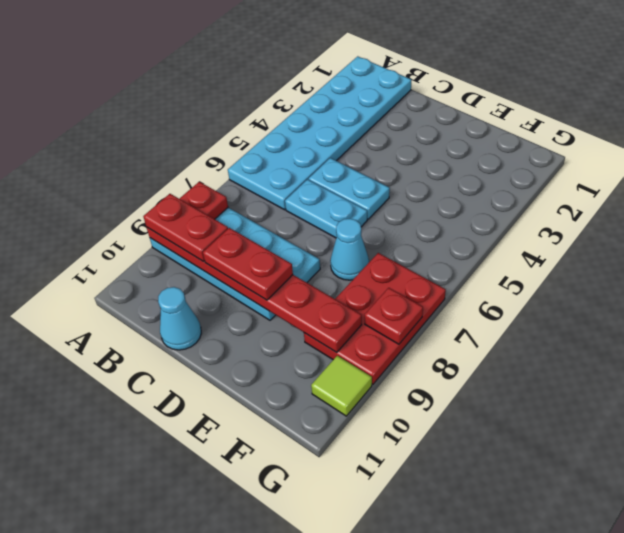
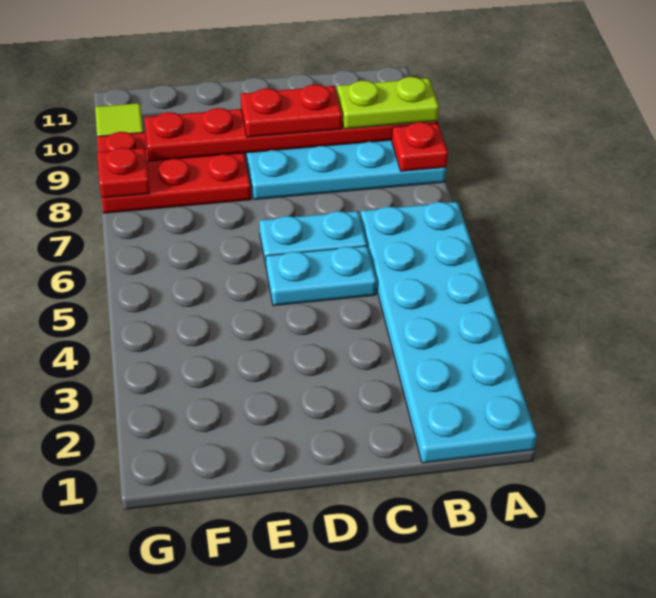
red plate A9:B9 level 3 -> lime plate A9:B9 level 3
cyan cone C11 level 1 -> none
cyan cone E7 level 1 -> none
red plate F7:G9 level 1 -> red plate E8:G9 level 1

